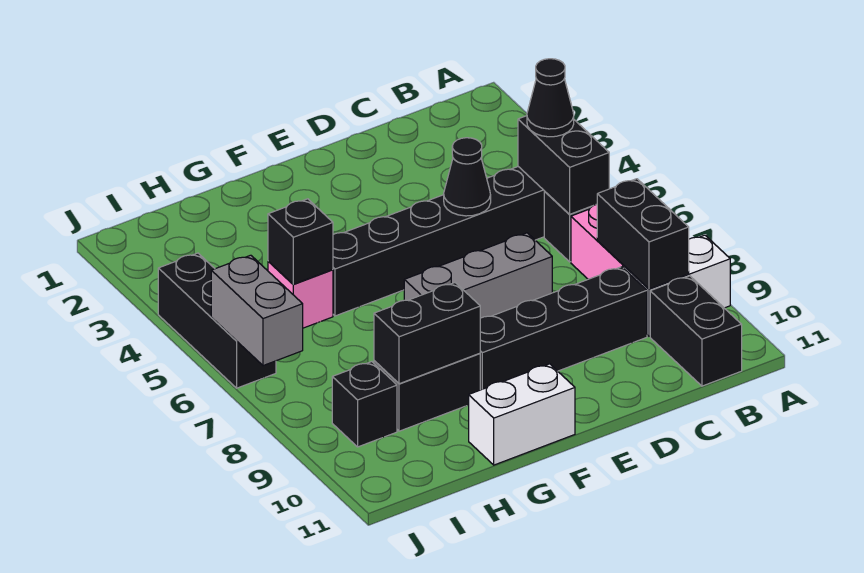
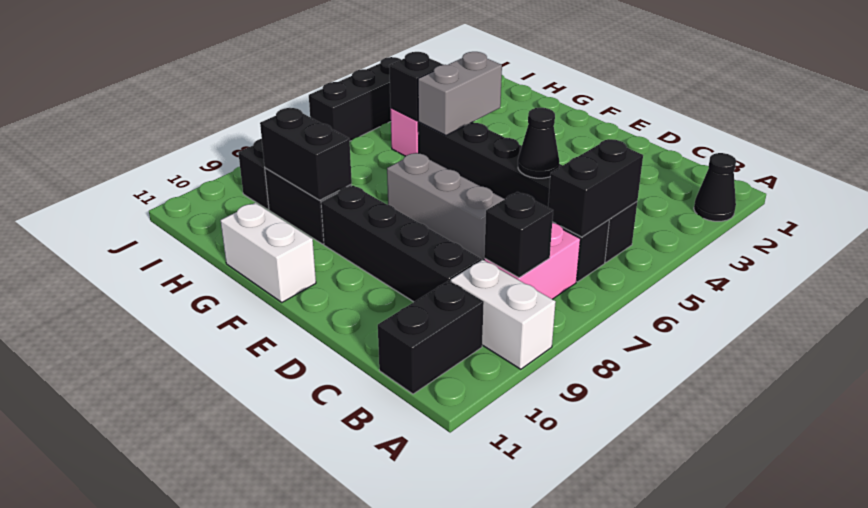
black cone B5 level 3 -> black cone A2 level 1
black brick B8:B9 level 2 -> black brick B8 level 2
grey brick J6:J7 level 2 -> grey brick G4:G5 level 2

